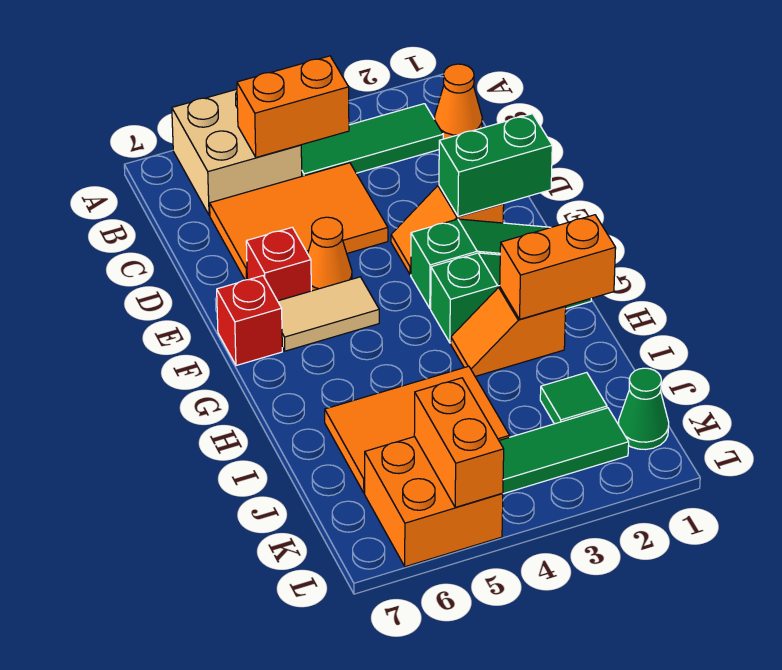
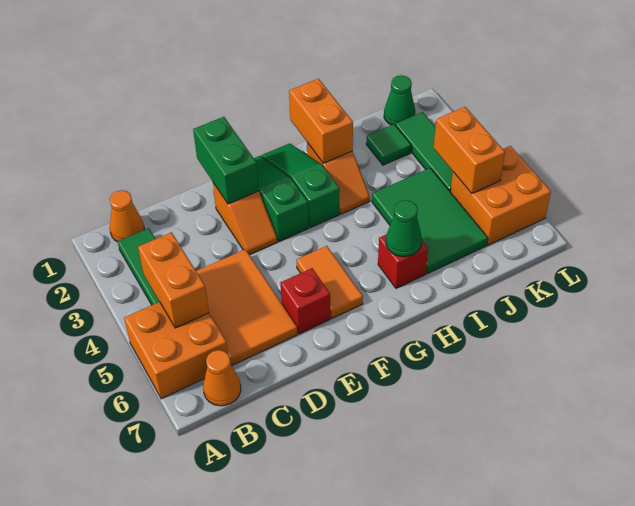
tan brick A5:B6 level 1 -> orange brick A5:B6 level 1
orange cone E5 level 1 -> orange cone B7 level 1
tan tile F5:F6 level 1 -> orange tile F5:F6 level 1
red brick F7 level 1 -> red brick H6 level 1
none -> green cone H6 level 2
orange tile I4:J6 level 1 -> green tile I4:J6 level 1
orange brick K5:L5 level 2 -> orange brick K4:K5 level 2

